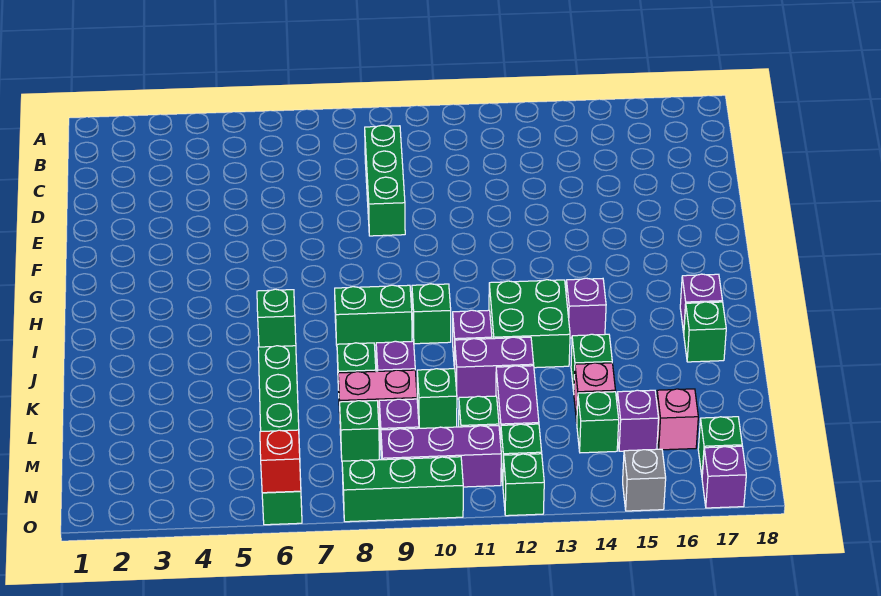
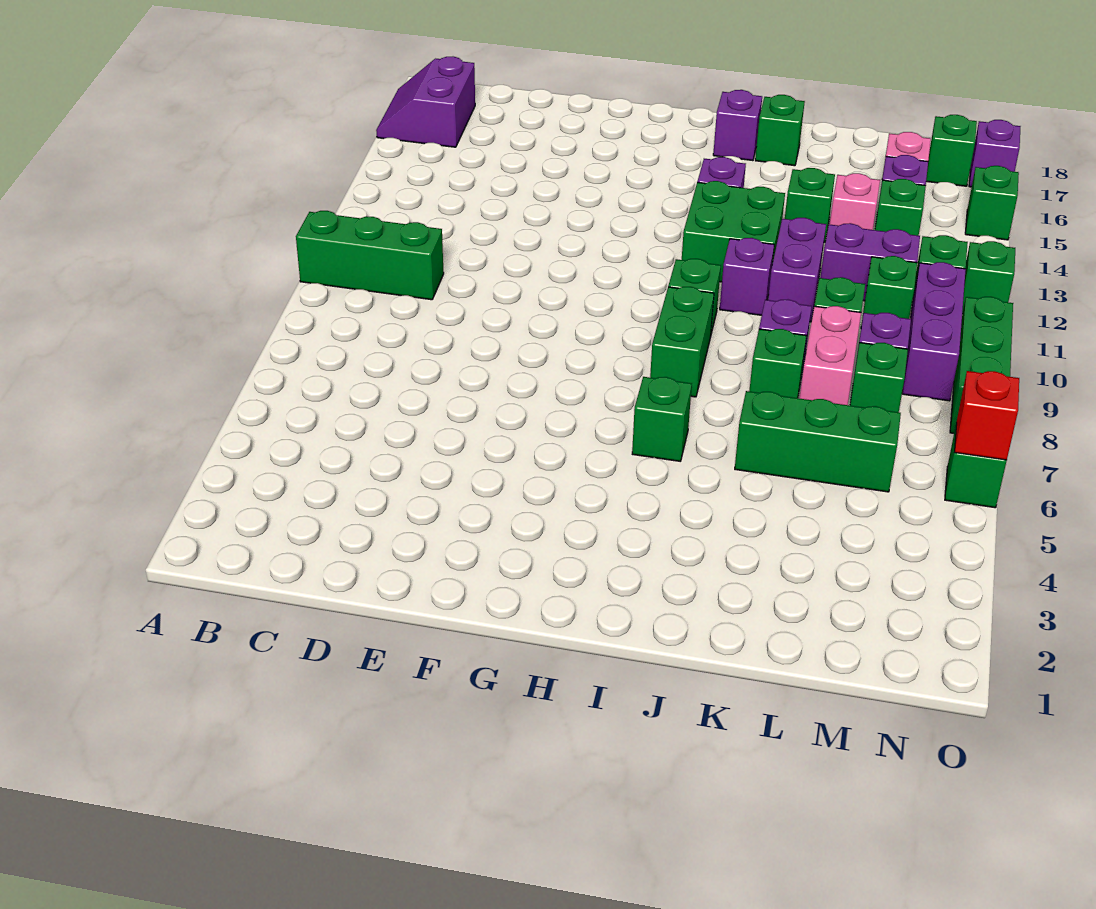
none -> purple slope A16:B17 level 1 top B
green brick C9:E9 level 1 -> green brick A10:C10 level 1
grey brick O15 level 1 -> green brick O15 level 1

